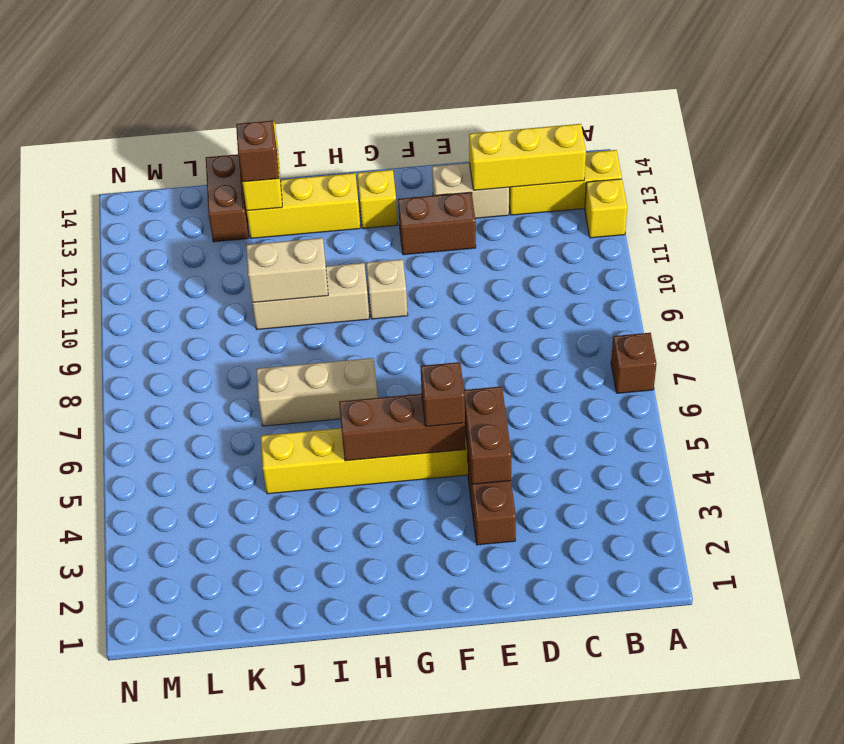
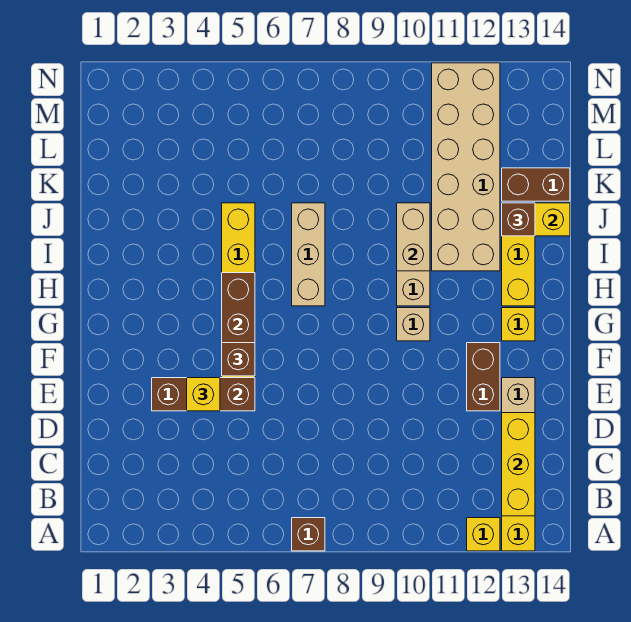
none -> yellow brick E4 level 3
none -> tan brick I11:N12 level 1

